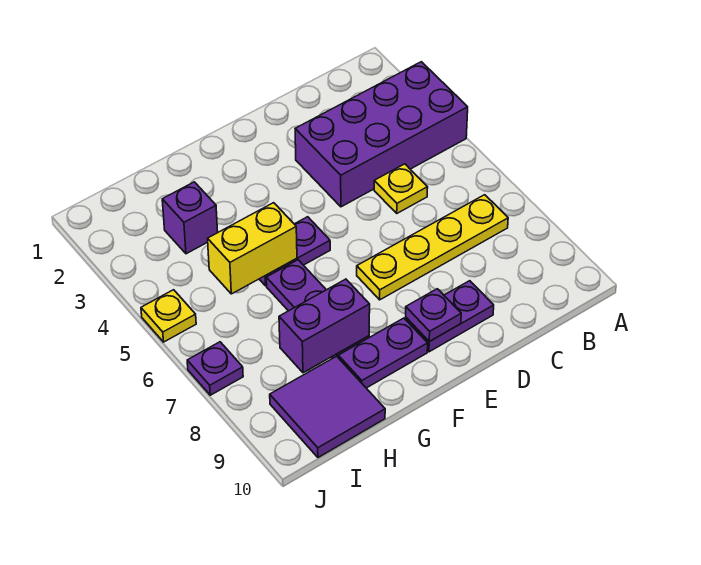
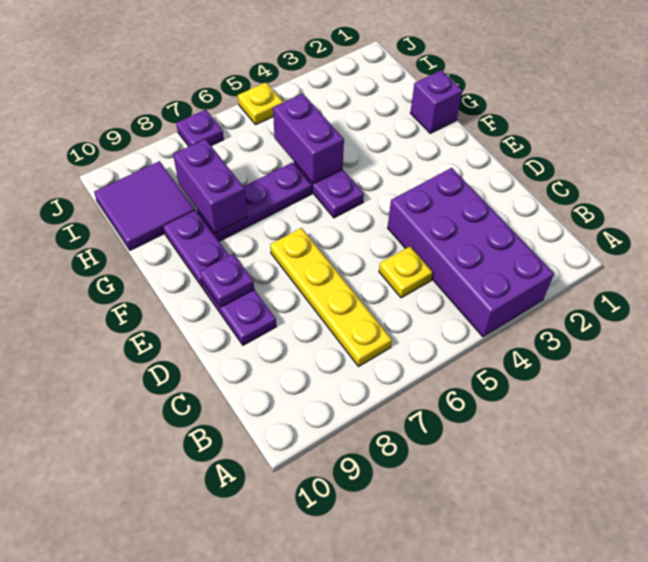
yellow brick G5:H5 level 2 -> purple brick G5:H5 level 2
purple brick H3 level 1 -> purple brick G1 level 1

